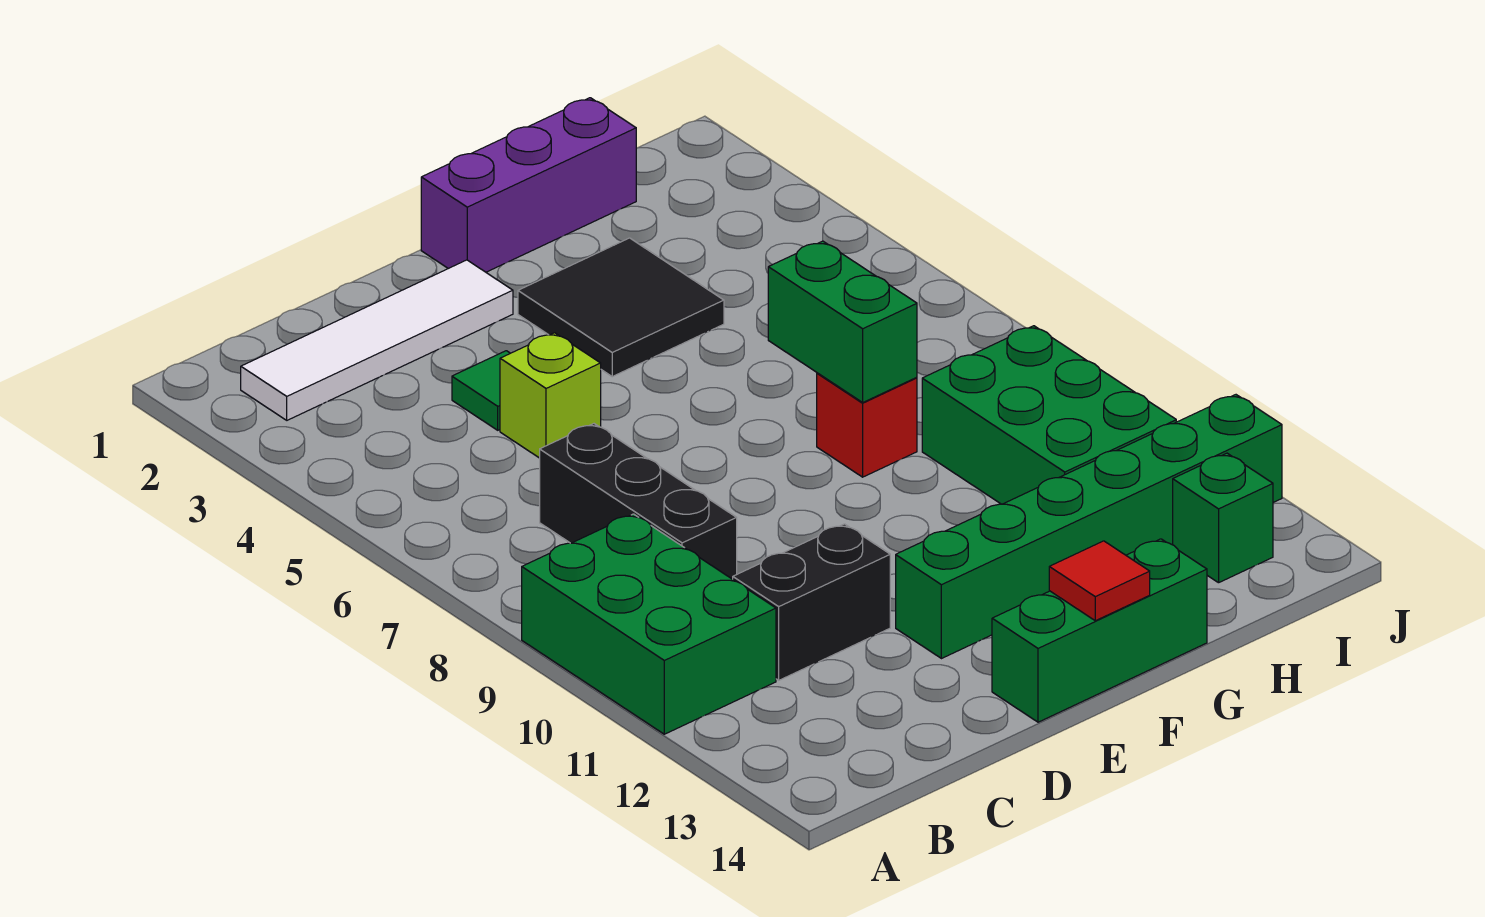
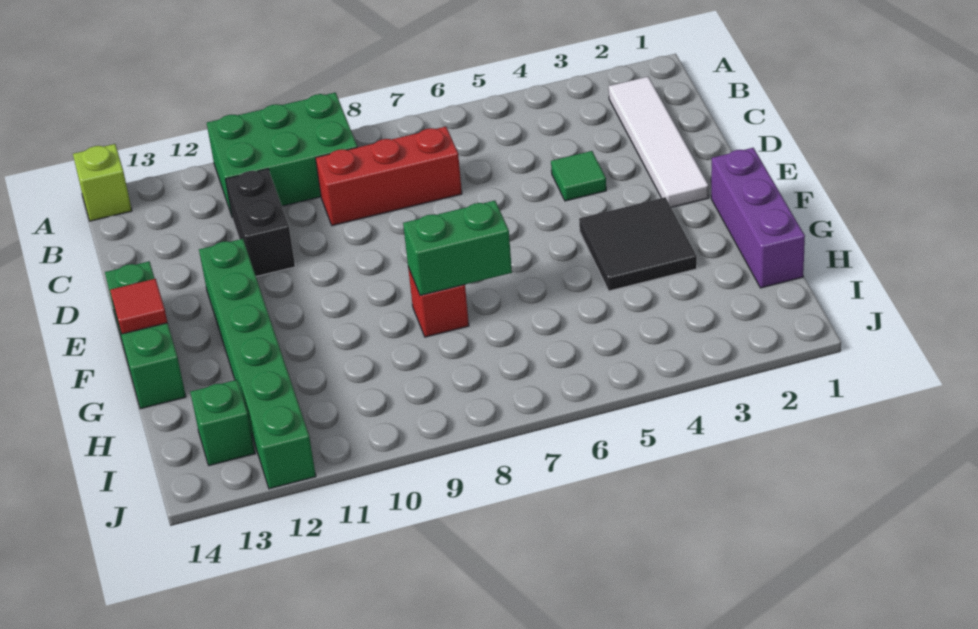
black brick C7:C9 level 1 -> red brick C7:C9 level 1
lime brick D5 level 1 -> lime brick A14 level 1
green brick H9:I11 level 1 -> none

